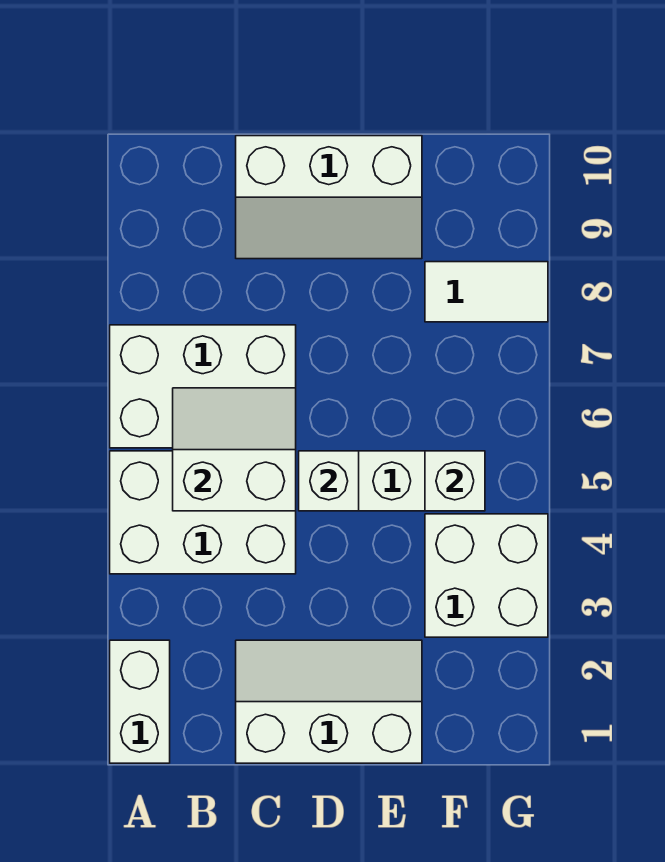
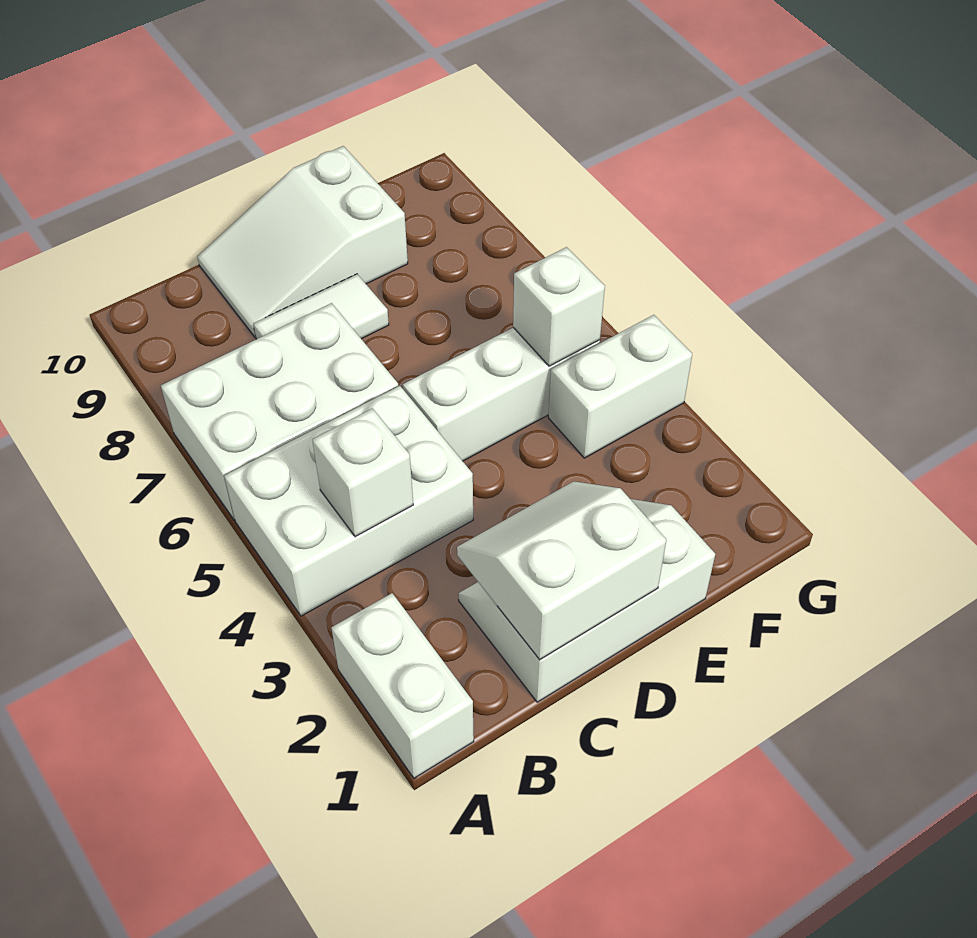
white slope B5:C6 level 2 top 5 -> white slope C1:D2 level 2 top 1
white slope C9:E10 level 1 top 10 -> white slope C9:E10 level 1 top E
white brick D5 level 2 -> white brick B4 level 2
white brick F3:G4 level 1 -> white brick F4:G4 level 1
white tile F8:G8 level 1 -> white tile C8:D8 level 1

